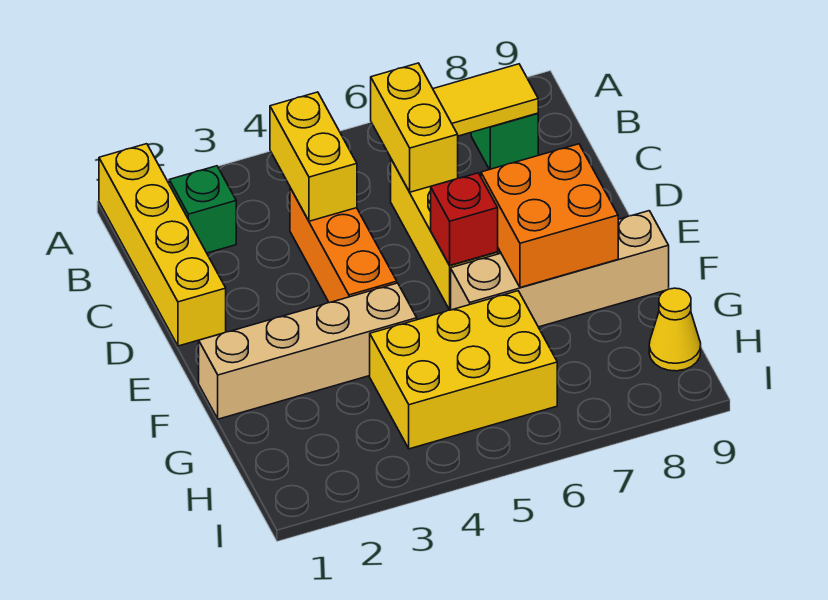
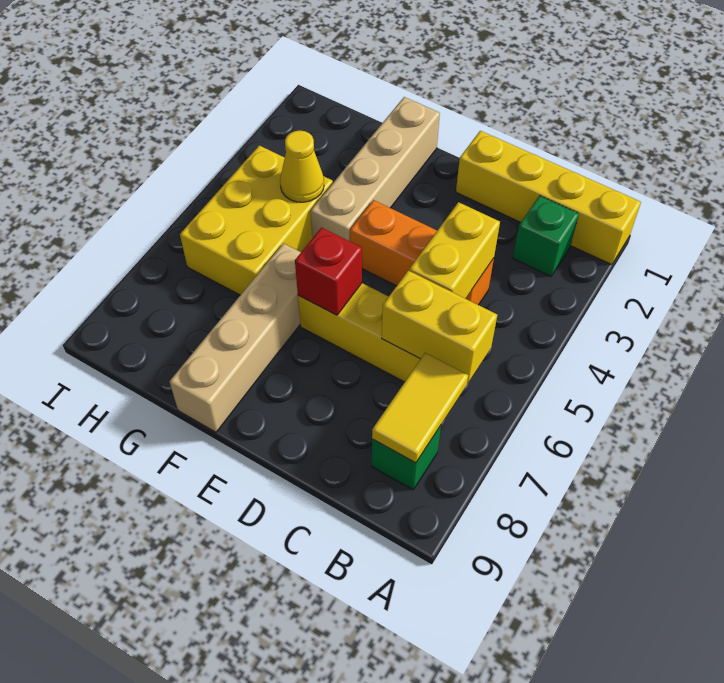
yellow brick B4:C4 level 2 -> yellow brick C4:C5 level 2
orange brick E7:F8 level 2 -> none
yellow cone H9 level 1 -> yellow cone G4 level 2

